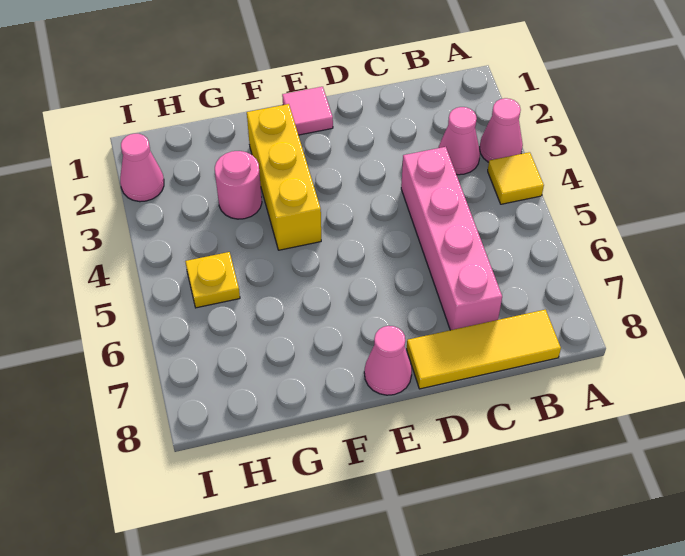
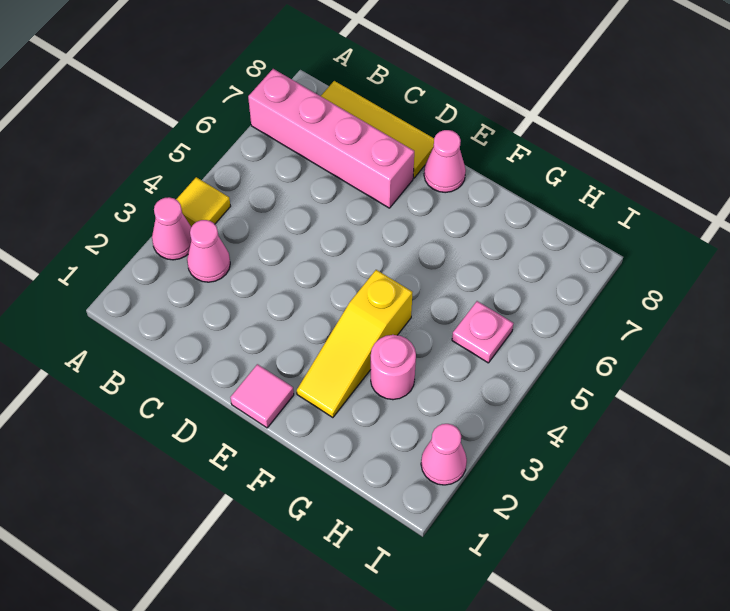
pink brick C4:C7 level 1 -> pink brick A7:D7 level 1
yellow brick F2:F4 level 1 -> yellow slope F2:F4 level 1 top 4
yellow plate H5 level 1 -> pink plate H5 level 1

